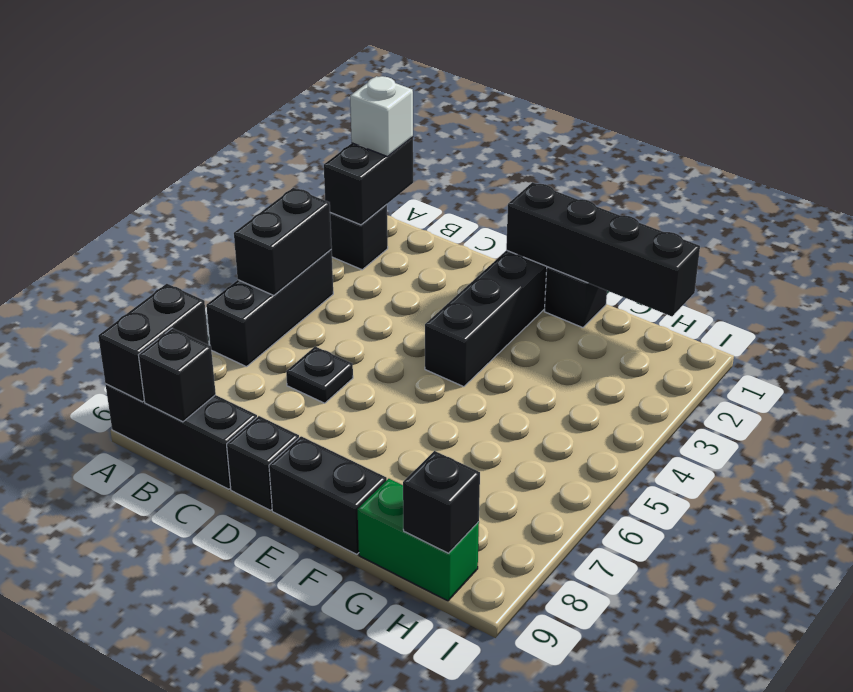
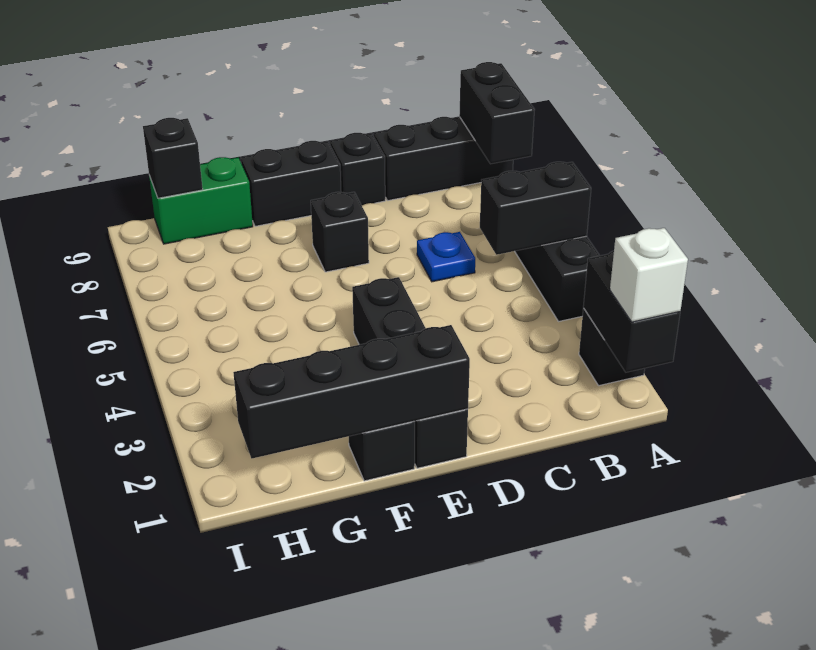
black brick A4:A5 level 2 -> black brick A5:B5 level 2
black brick B9 level 2 -> black brick E7 level 1
black plate C6 level 1 -> blue plate C6 level 1

